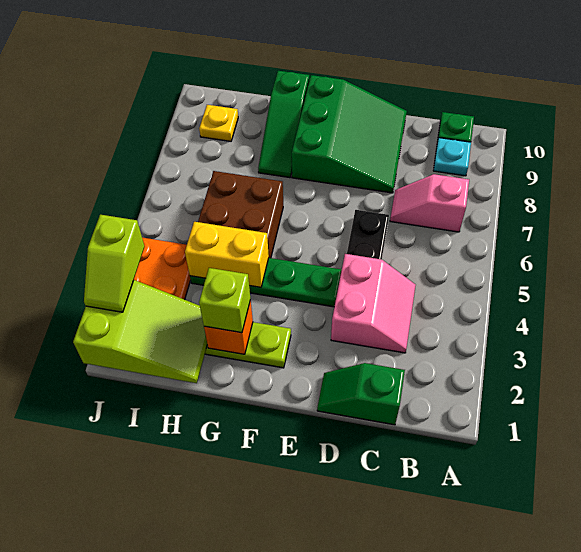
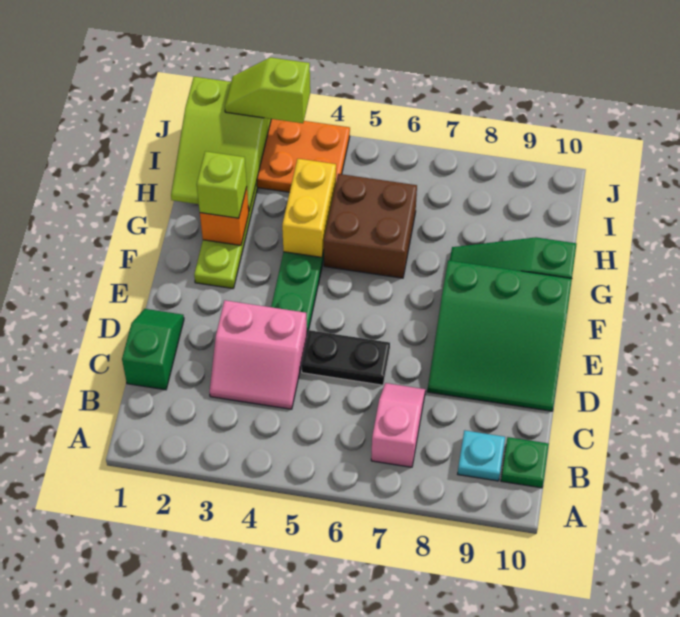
yellow plate I9 level 1 -> none

